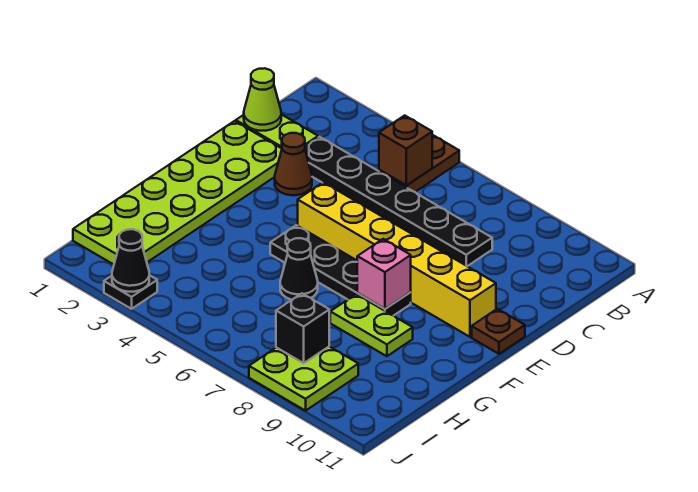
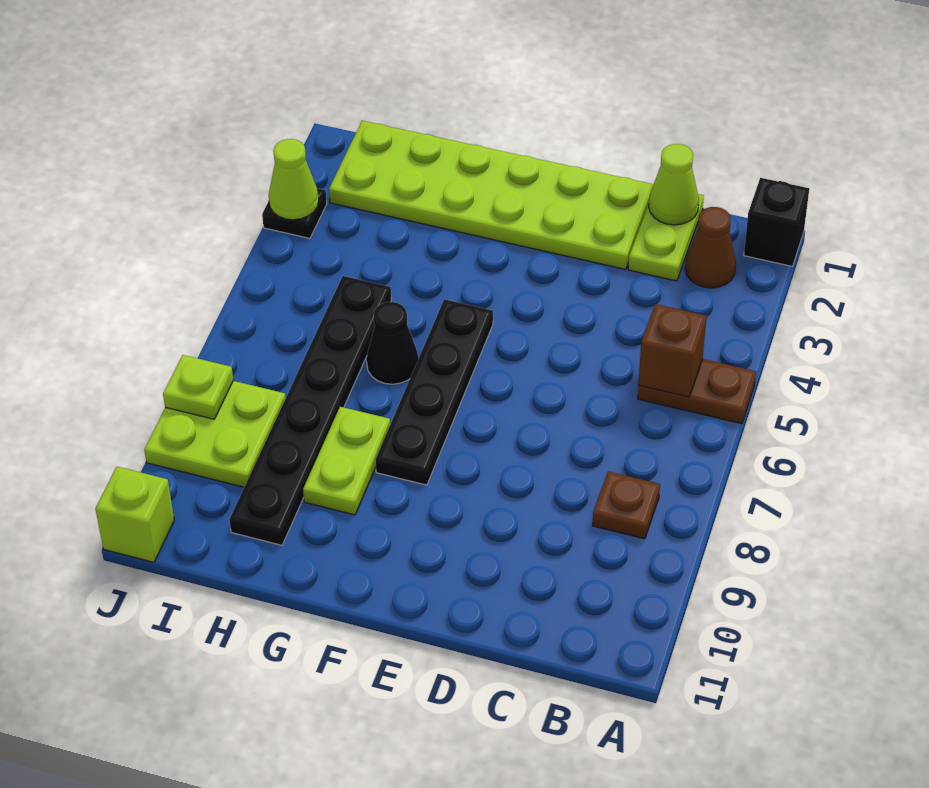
black plate C3:C8 level 1 -> black plate H5:H10 level 1
brown cone D3 level 1 -> brown cone B2 level 1
yellow brick E5:E10 level 1 -> none
brown plate E11 level 1 -> brown plate B8 level 1
pink brick F8 level 2 -> none
black brick I8 level 2 -> black brick A1 level 1
black cone J3 level 2 -> lime cone J3 level 2
none -> lime plate J8 level 2
none -> lime brick J11 level 1

